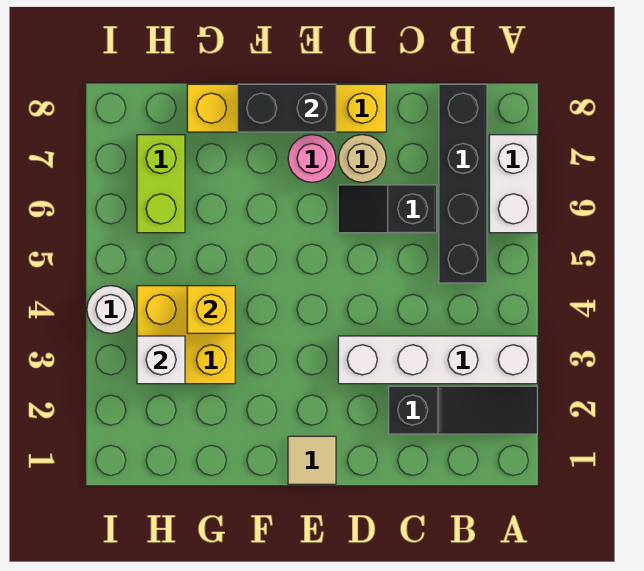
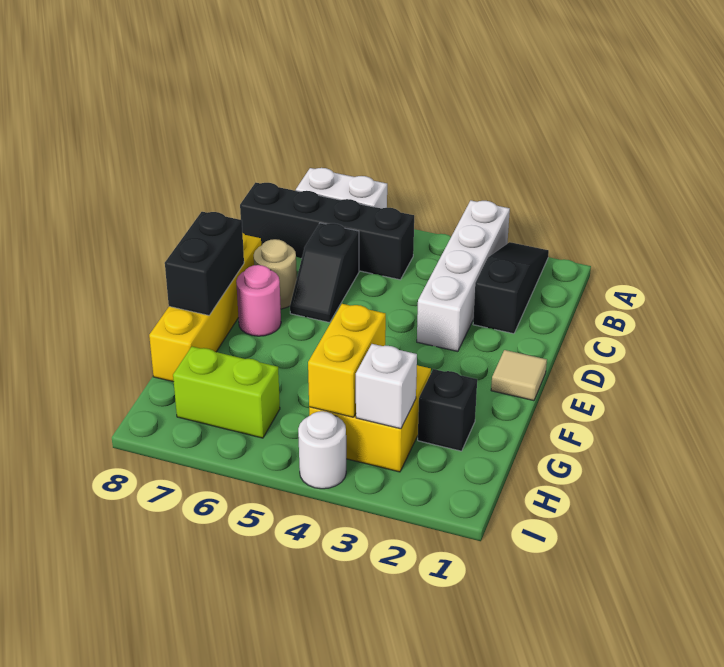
none -> black brick G2 level 1
yellow brick G4 level 2 -> yellow brick G4:H4 level 2

